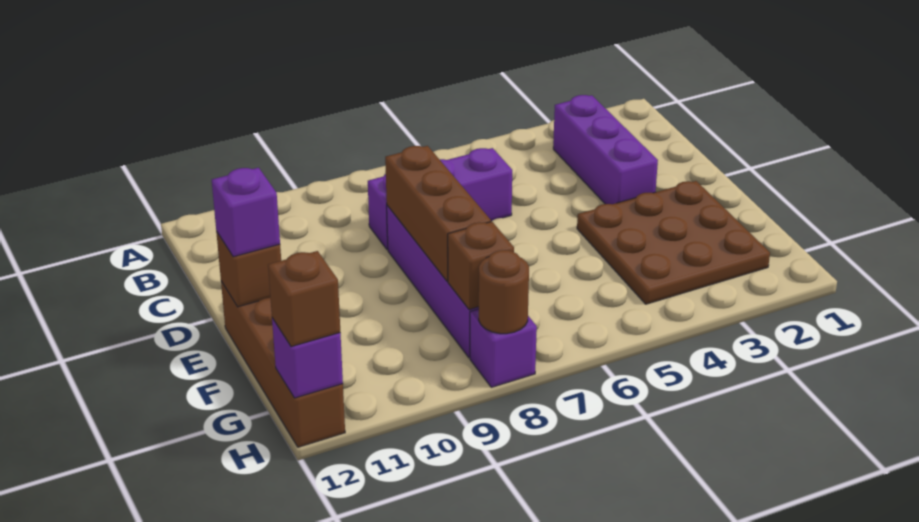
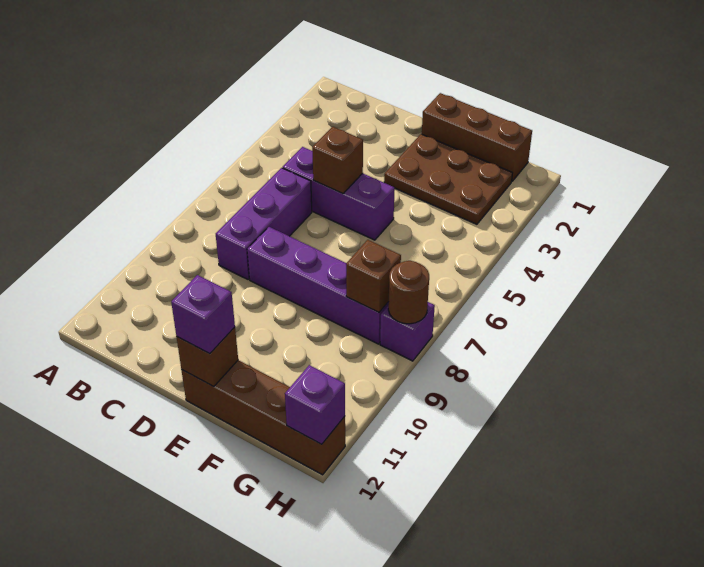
purple brick B3:D3 level 1 -> purple brick C5:E5 level 1
brown brick D8:F8 level 2 -> brown brick E1:G1 level 1
brown plate E2:G4 level 1 -> brown plate E2:G3 level 1
brown brick H12 level 3 -> brown brick D5 level 2

